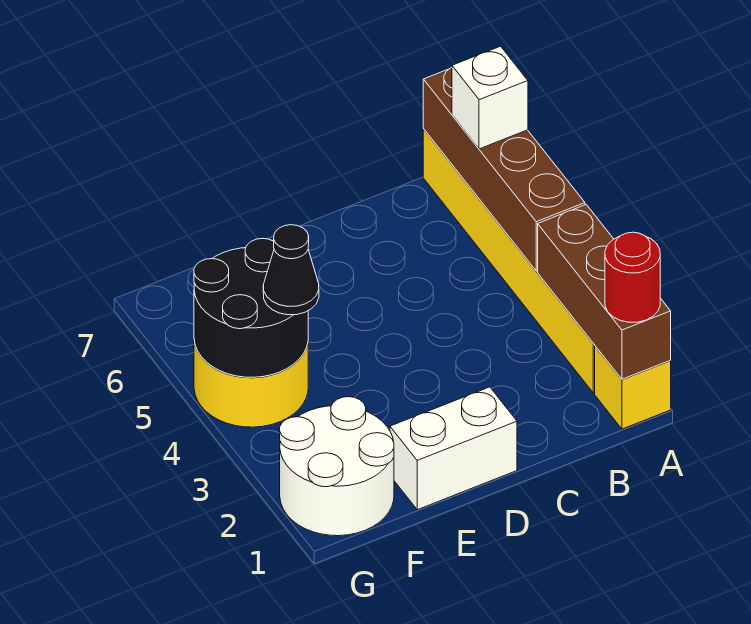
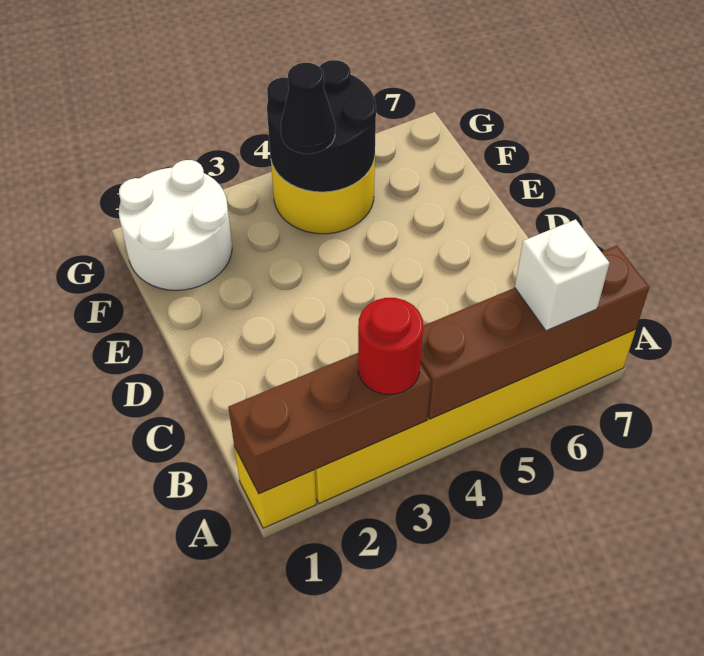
red round brick A1 level 3 -> red round brick A3 level 3
white brick D1:E1 level 1 -> none

